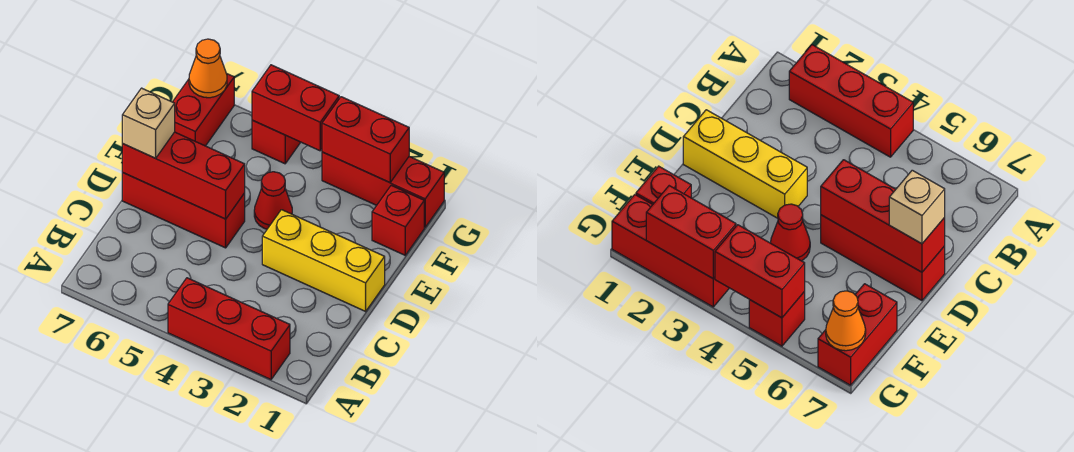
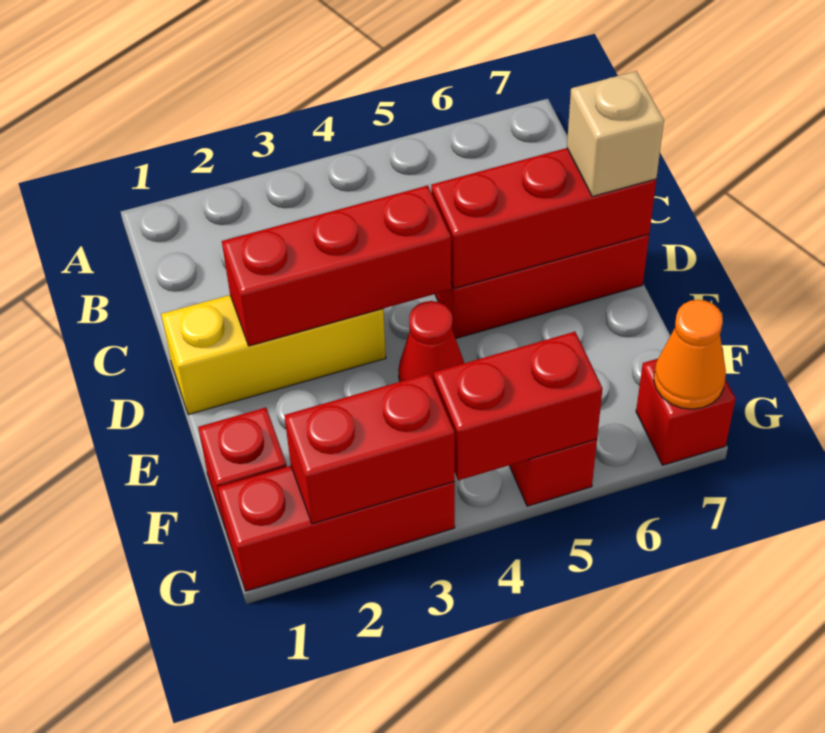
red brick A2:A4 level 1 -> red brick D2:D4 level 2
red brick F7:G7 level 1 -> red brick G7 level 1

